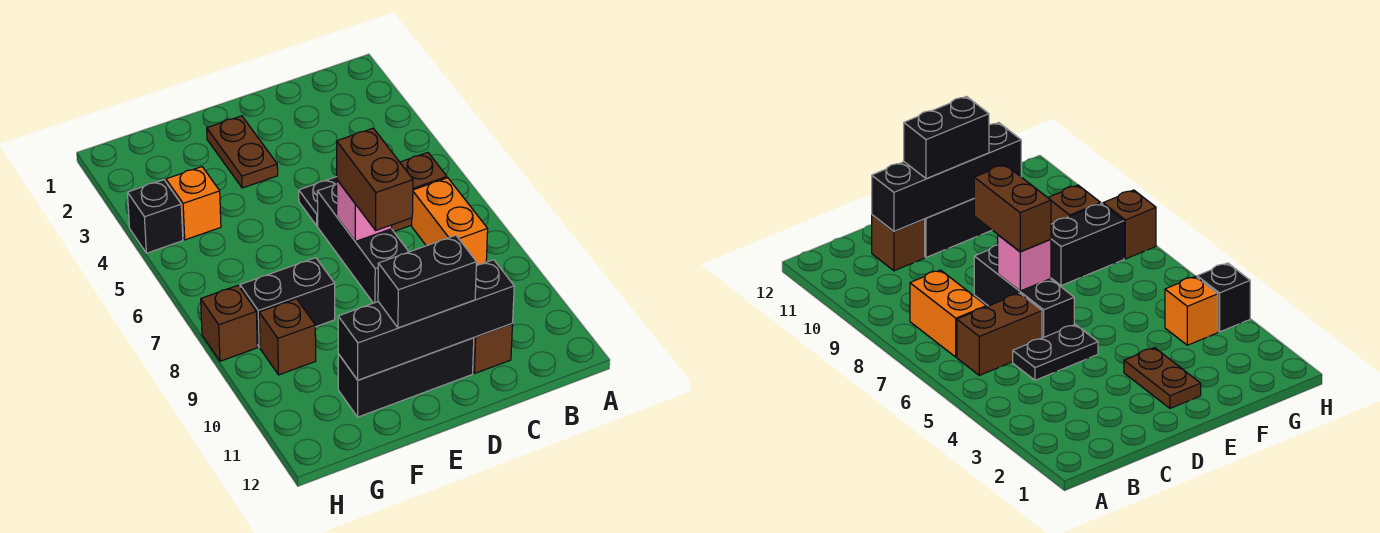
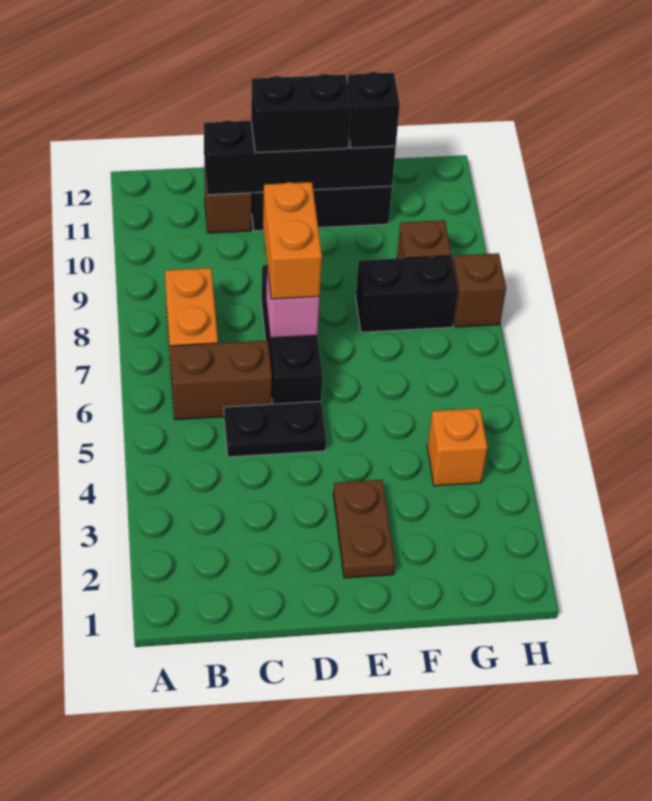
brown brick D7:D8 level 3 -> orange brick D7:D8 level 3
black brick H4 level 1 -> black brick F11 level 3

